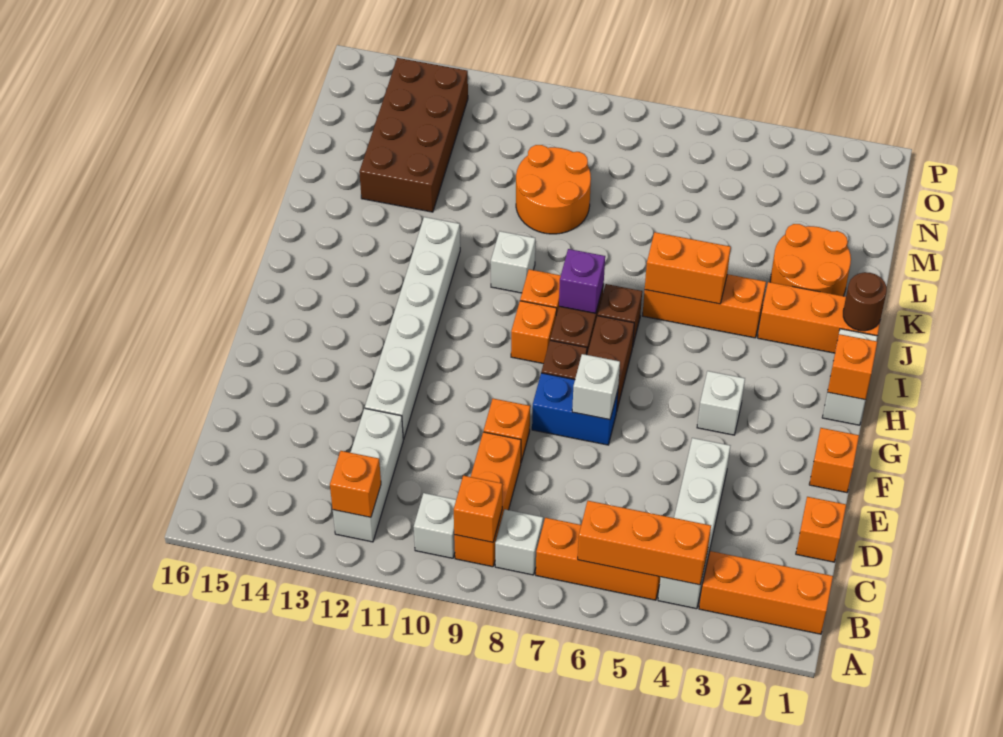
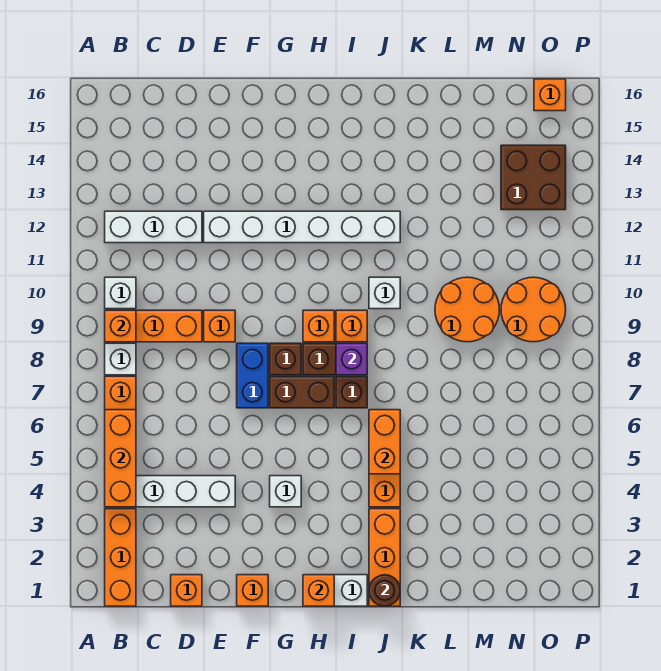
orange brick B12 level 2 -> orange brick O16 level 1
white brick F7 level 2 -> none
orange round brick K2:L3 level 1 -> orange round brick N9:O10 level 1
brown brick L13:O14 level 1 -> brown brick N13:O14 level 1

